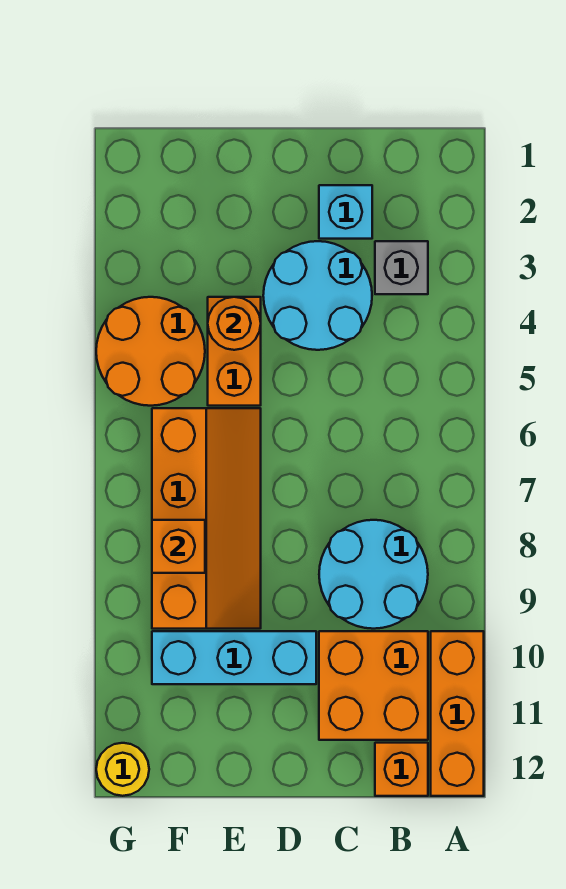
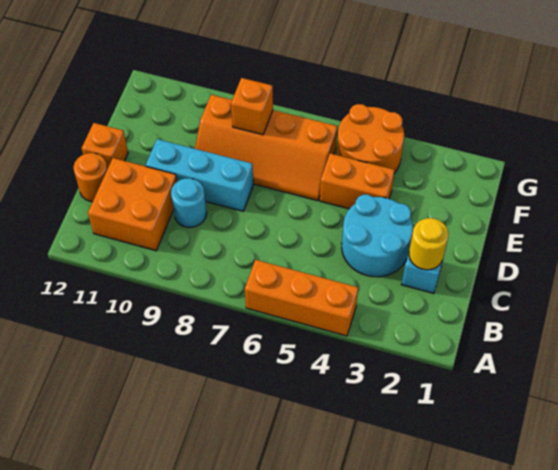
orange brick A10:A12 level 1 -> orange brick A4:A6 level 1
grey brick B3 level 1 -> none
cyan round brick B8:C9 level 1 -> cyan round brick C9 level 1
orange brick B12 level 1 -> orange brick D12 level 1
cyan brick D10:F10 level 1 -> cyan brick D8:D10 level 1
orange round brick E4 level 2 -> orange round brick C12 level 1
yellow round brick G12 level 1 -> yellow round brick C2 level 2

